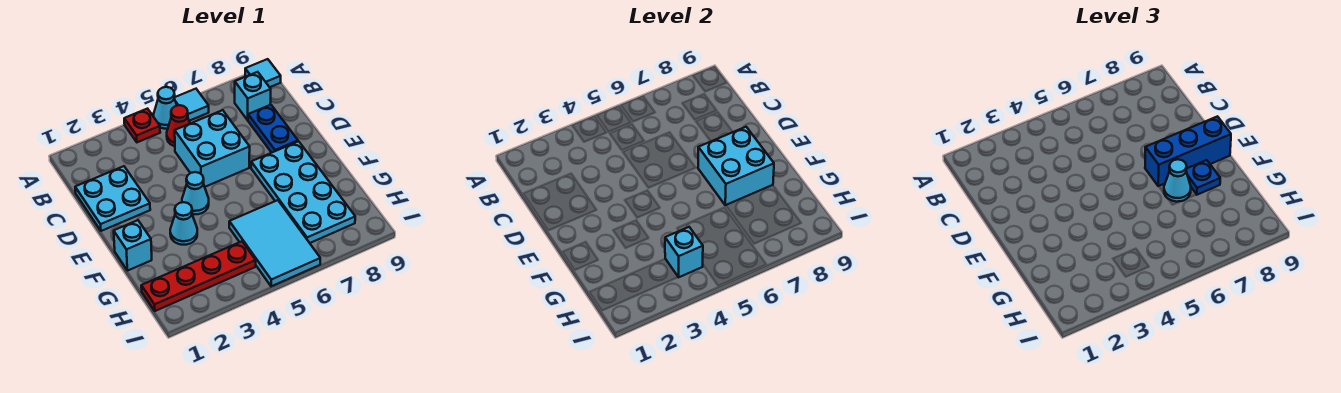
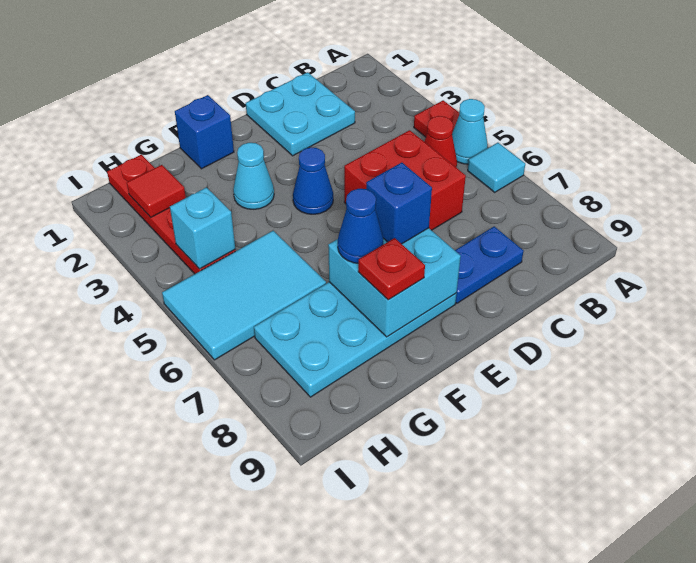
cyan tile A9 level 1 -> none
cyan brick B8 level 1 -> none
cyan brick C5:D6 level 1 -> red brick C5:D6 level 1
cyan cone E4 level 1 -> blue cone E4 level 1
blue brick E7:E9 level 3 -> blue brick E7 level 3
cyan brick F1 level 1 -> blue brick F1 level 1
cyan cone F7 level 3 -> blue cone F7 level 3
blue plate F8 level 3 -> red plate F8 level 3
none -> red tile H2 level 2

